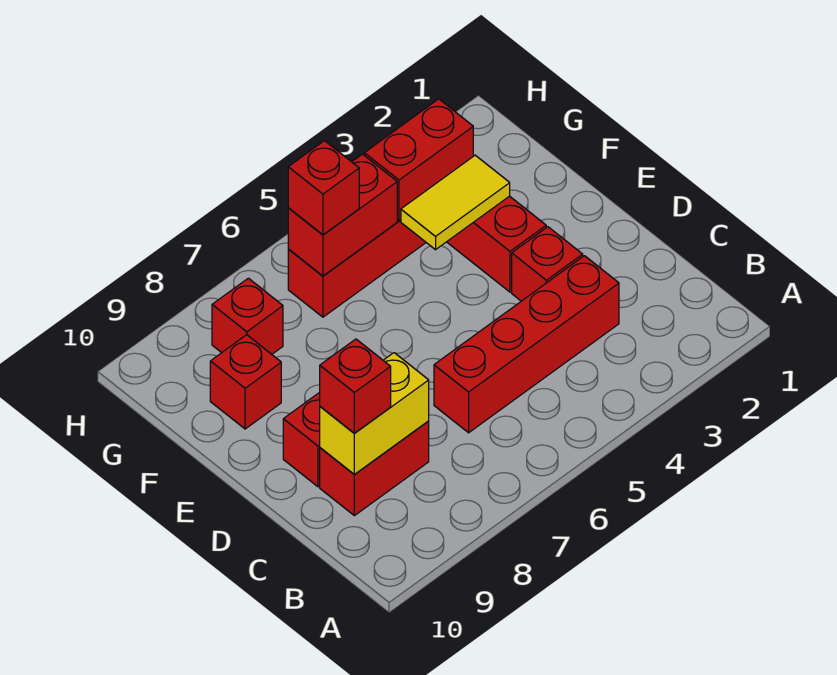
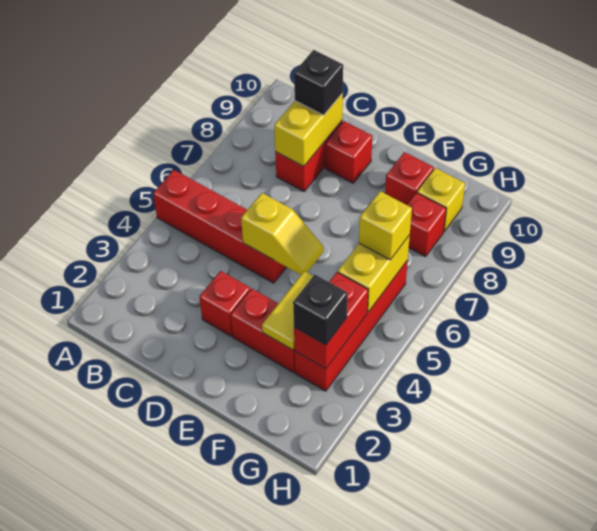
red brick C3:C6 level 1 -> red brick A5:D5 level 1
red brick C9 level 3 -> black brick C9 level 3
none -> yellow slope D5:E5 level 2 top D
none -> black brick G3 level 3
red brick G5:G6 level 2 -> yellow brick G5:G6 level 2
red brick G6 level 3 -> yellow brick G6 level 3
none -> yellow brick G9 level 1

